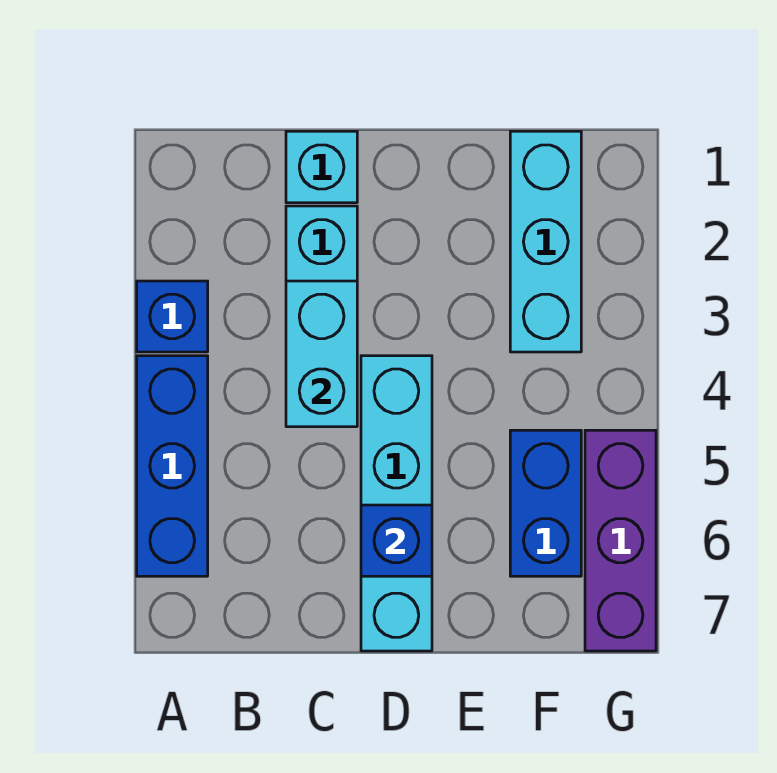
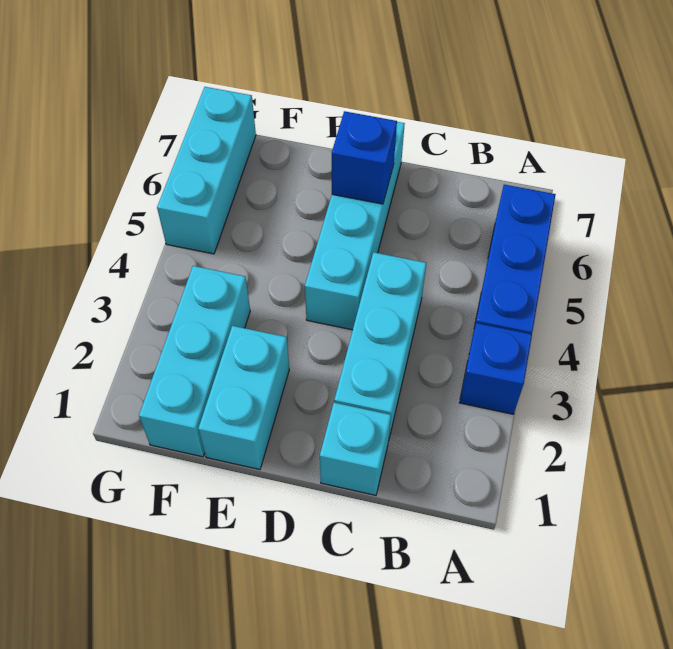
cyan brick C3:C4 level 2 -> cyan brick E1:E2 level 1
blue brick F5:F6 level 1 -> none
purple brick G5:G7 level 1 -> cyan brick G5:G7 level 1

